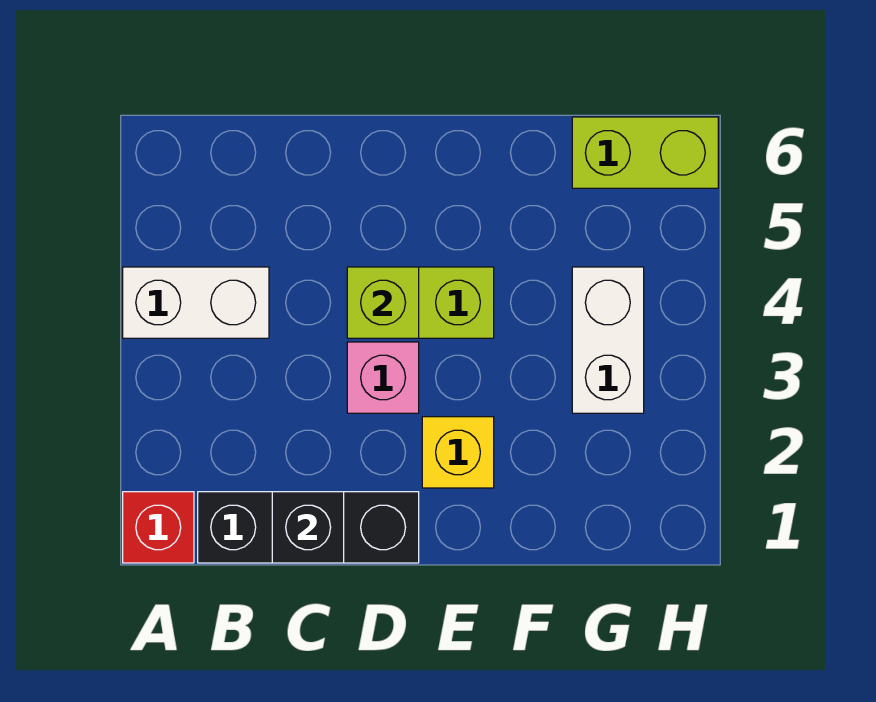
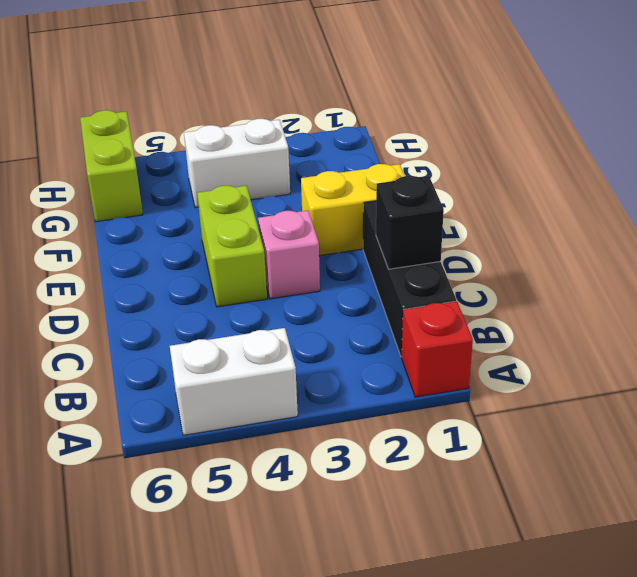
white brick A4:B4 level 1 -> white brick A4:A5 level 1
lime brick D4 level 2 -> none
yellow brick E2 level 1 -> yellow brick E1:E2 level 1

